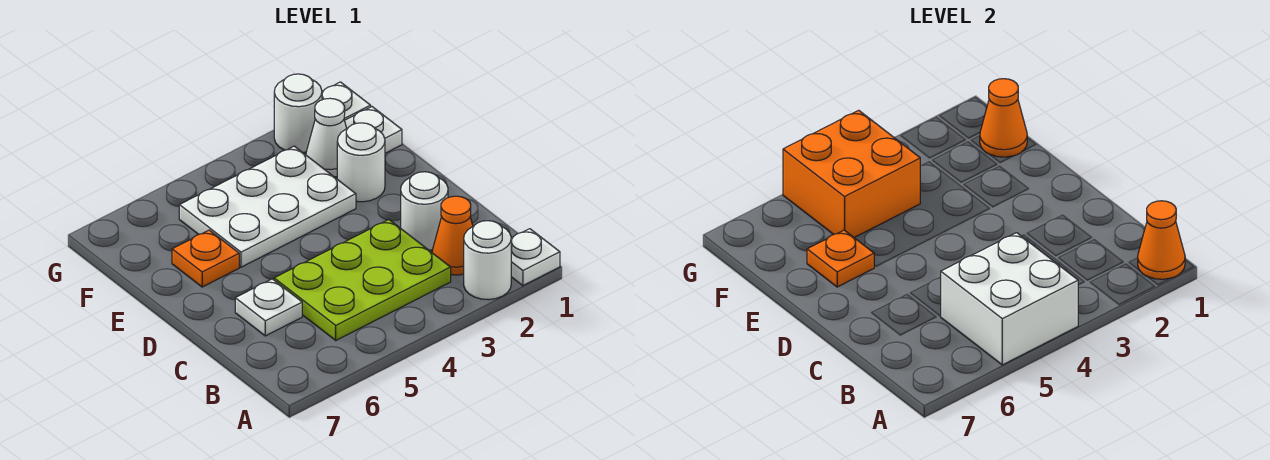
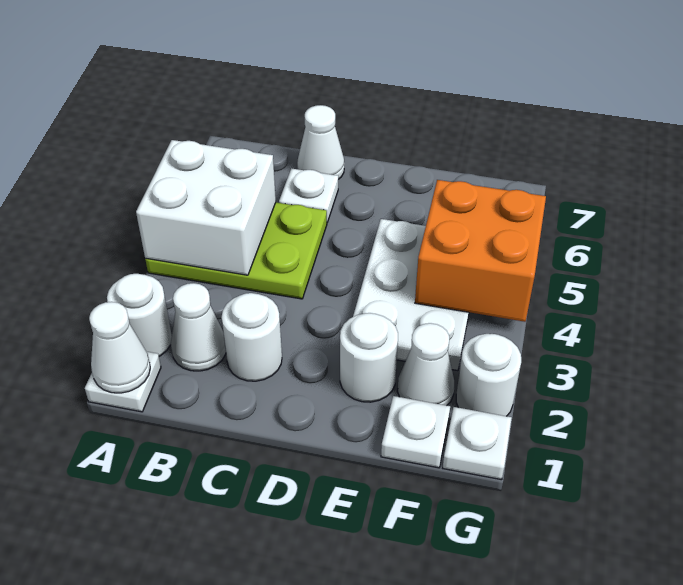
orange cone A1 level 2 -> white cone A1 level 2
orange cone B2 level 1 -> white cone B2 level 1
lime plate B3:C5 level 1 -> lime plate A4:C5 level 1
none -> white cone C7 level 1
orange plate E6 level 1 -> none
orange plate E6 level 2 -> none
orange cone F1 level 2 -> none

